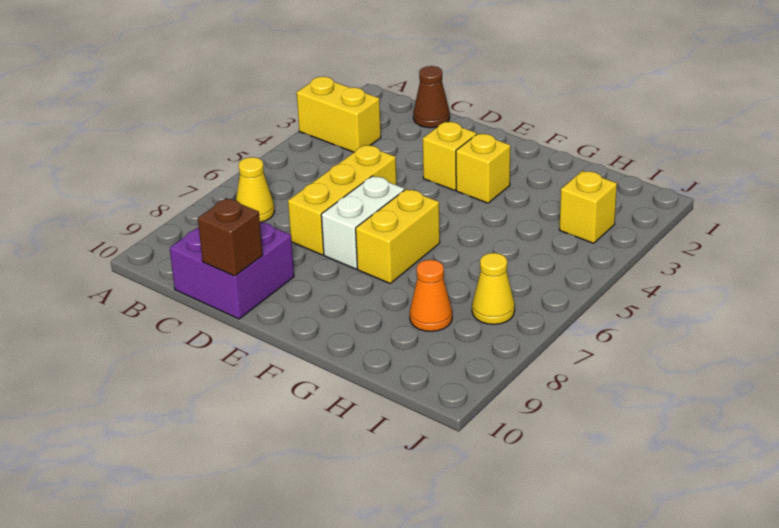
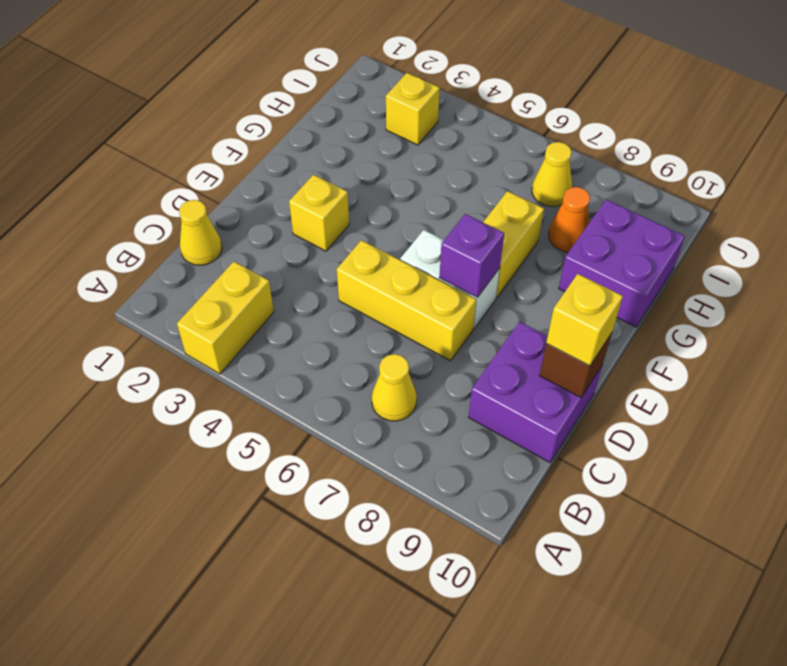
brown cone C1 level 1 -> yellow cone C1 level 1
none -> purple brick E7 level 2
yellow brick F3 level 1 -> yellow brick D10 level 3
yellow brick F6:F7 level 1 -> yellow brick F7:G7 level 1
none -> purple brick G9:H10 level 1

